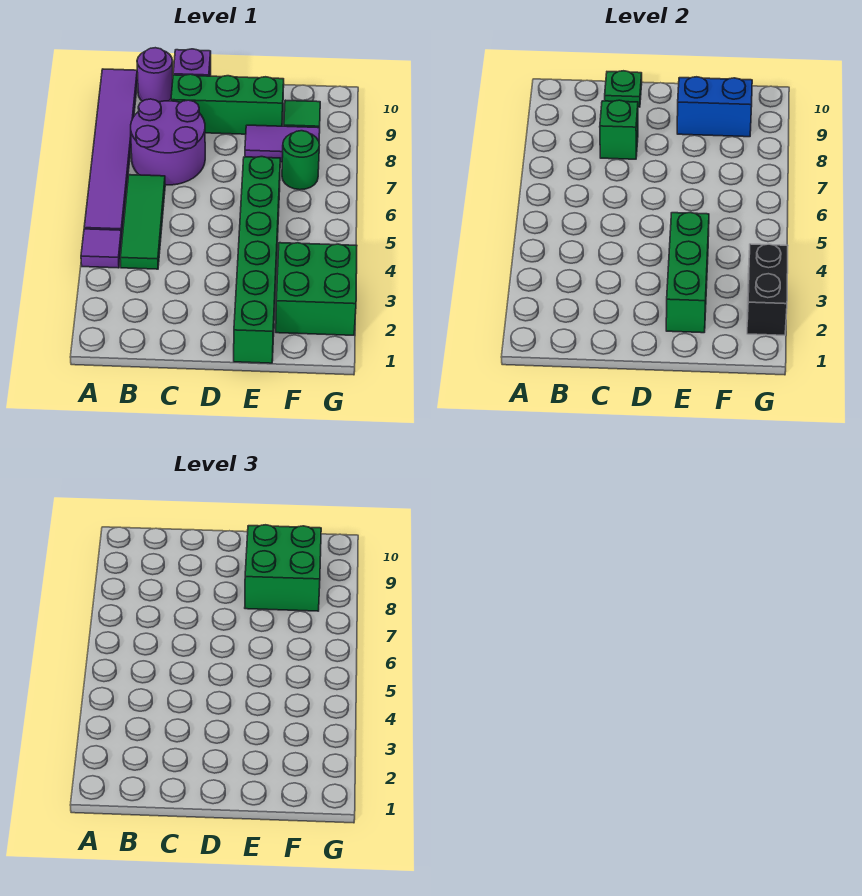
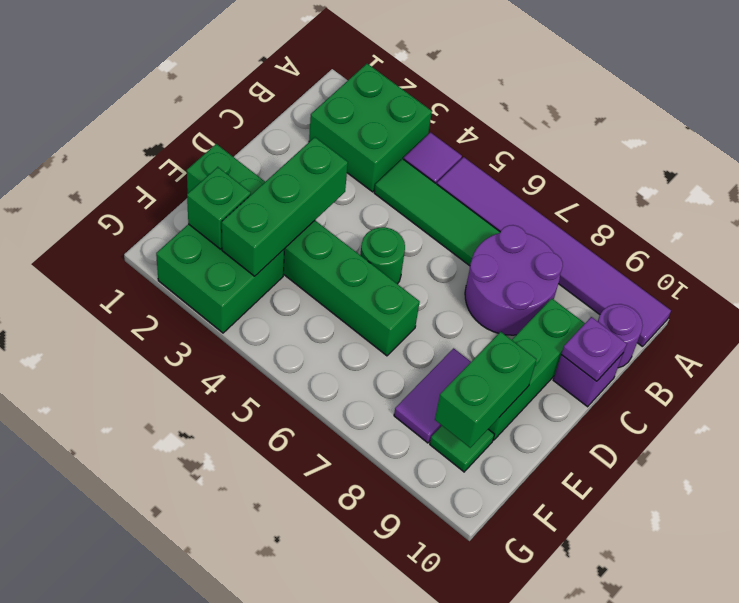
green brick C8 level 2 -> green brick F2 level 2
green plate C10 level 2 -> purple plate C10 level 2
green brick E2:E4 level 2 -> green brick D3:F3 level 2
green brick E8:F9 level 3 -> green brick A2:B3 level 1
blue brick E9:F9 level 2 -> green brick E9:F9 level 2
green round brick F7 level 1 -> green round brick D5 level 1
black brick G2:G3 level 2 -> none

